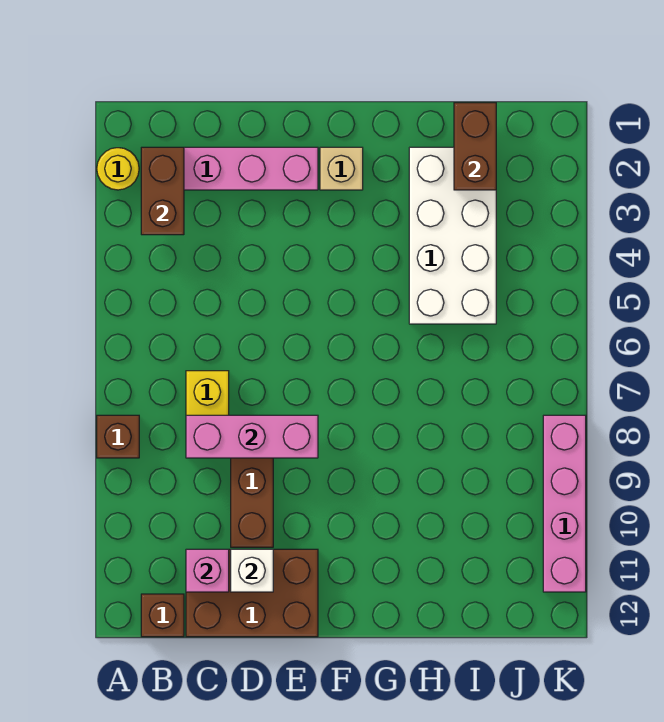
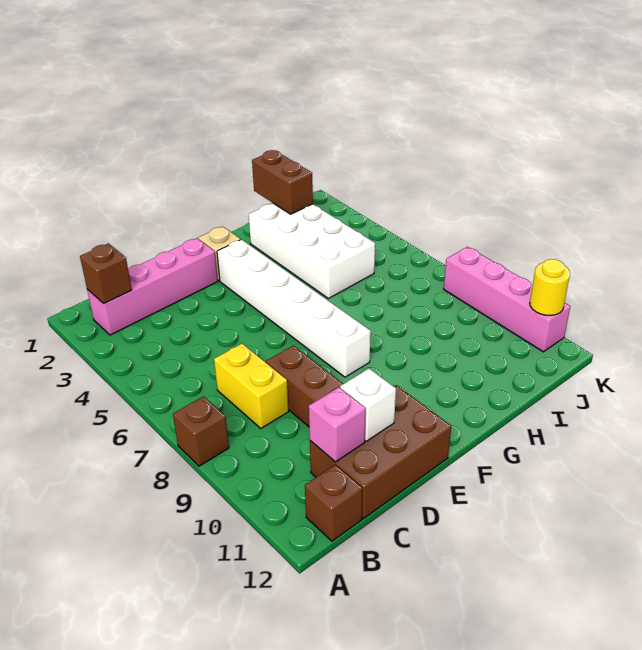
yellow round brick A2 level 1 -> yellow round brick K11 level 2
brown brick B2:B3 level 2 -> brown brick B2 level 2
pink brick C8:E8 level 2 -> none
none -> white brick F3:F8 level 1

